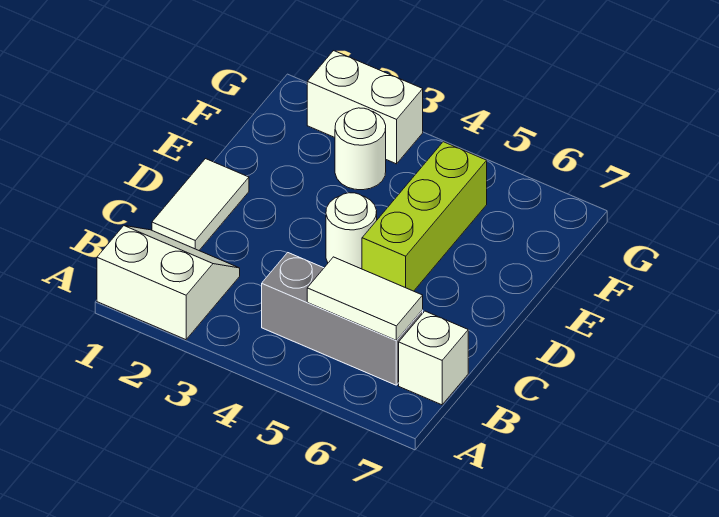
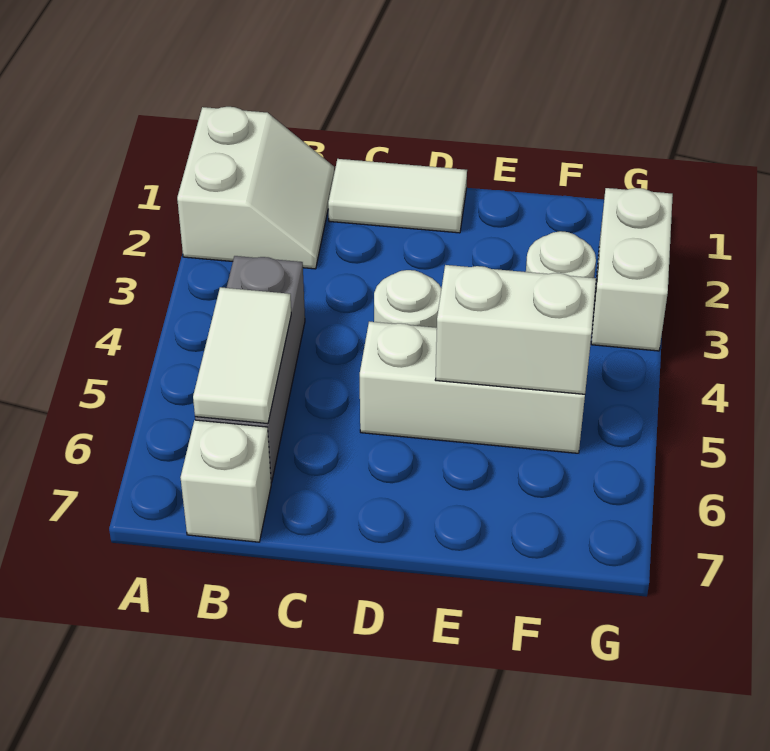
lime brick D5:F5 level 1 -> white brick D5:F5 level 1
none -> white brick E5:F5 level 2

